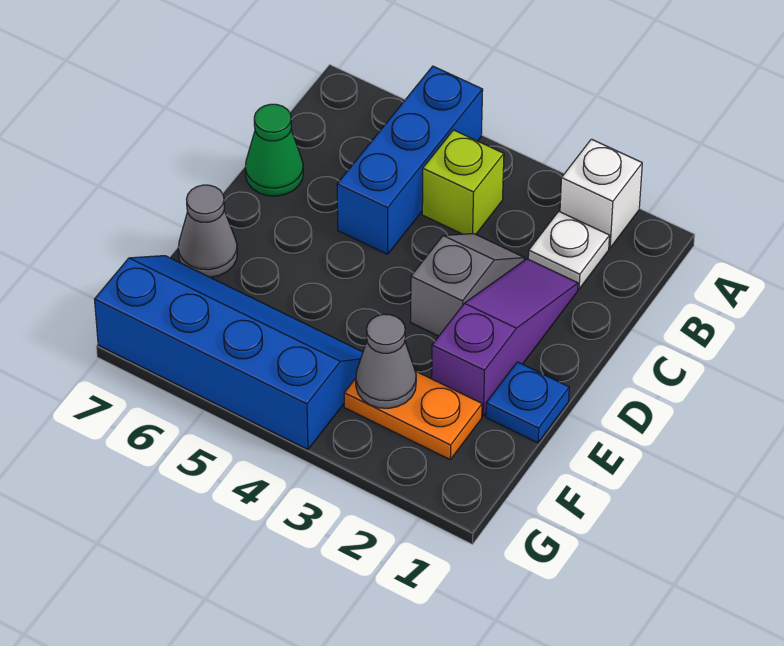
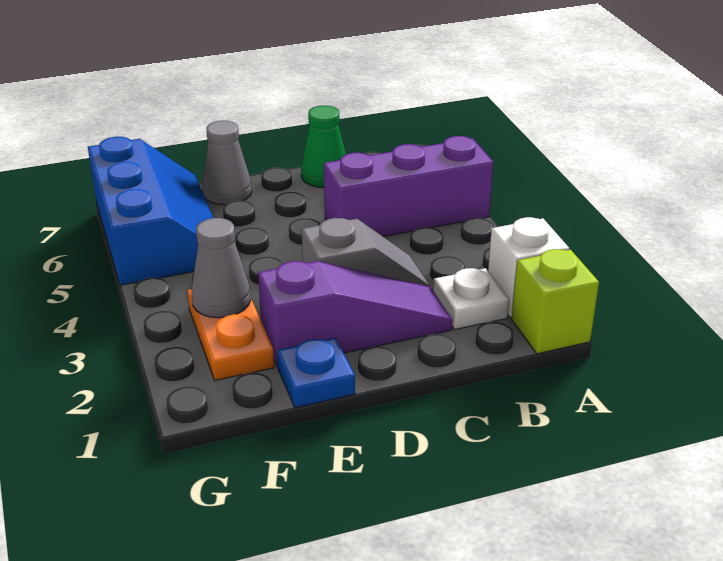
blue brick A5:C5 level 1 -> purple brick A5:C5 level 1
lime brick B4 level 1 -> lime brick A1 level 1
blue slope F4:G7 level 1 top G -> blue slope F5:G7 level 1 top G

